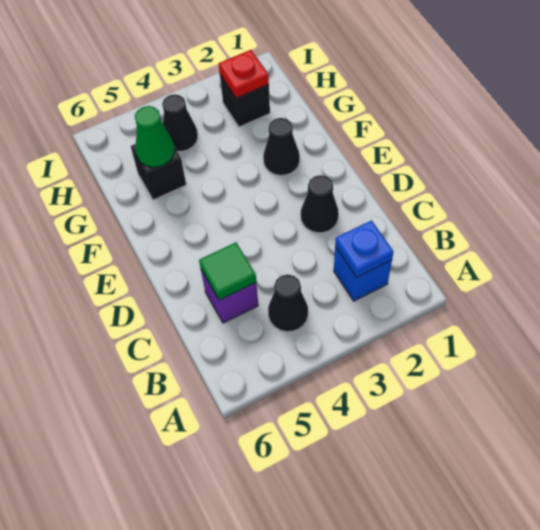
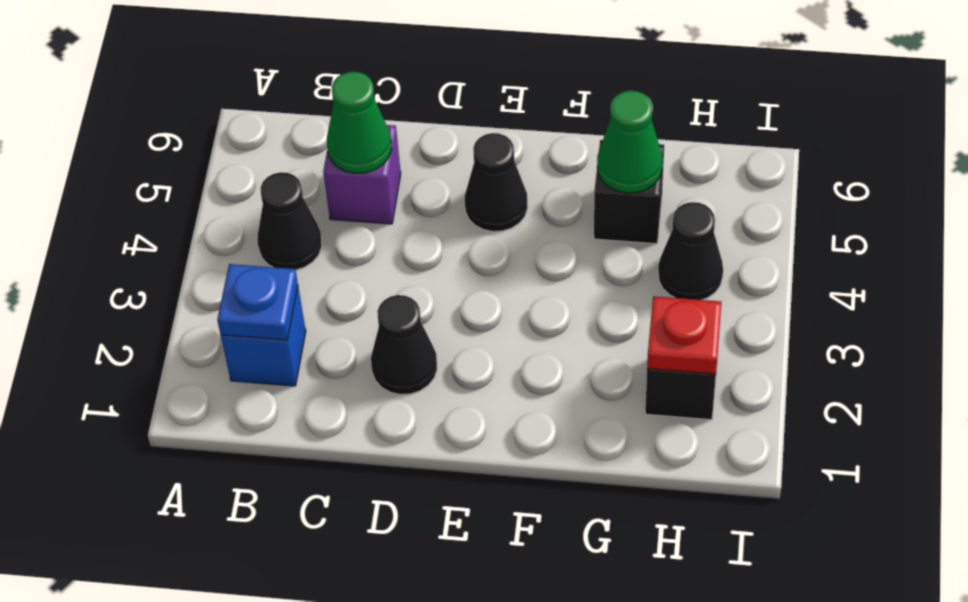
green tile C5 level 2 -> green cone C5 level 2
black cone F2 level 1 -> black cone E5 level 1

